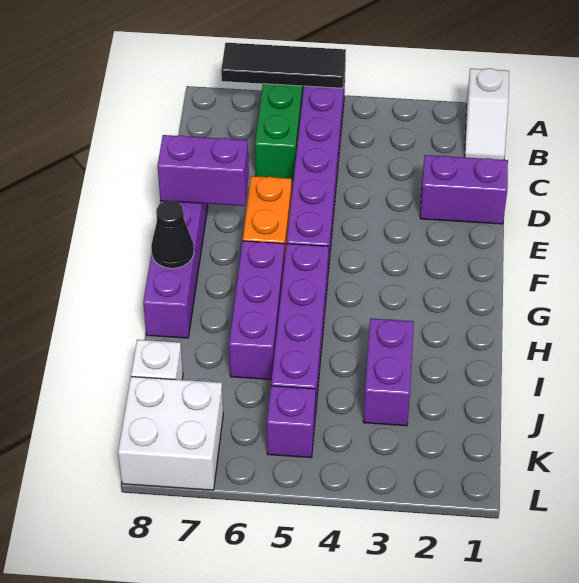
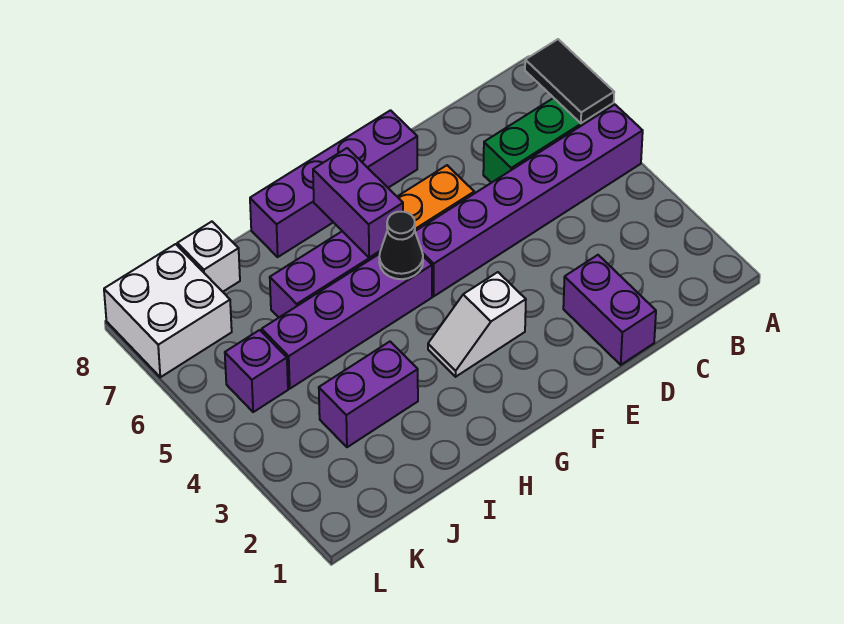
white slope A1:B1 level 1 top A -> white slope F3:G3 level 1 top F
black tile A5:A7 level 2 -> black tile A6:A7 level 2
purple brick E7:E8 level 2 -> purple brick G6:G7 level 2
black cone G8 level 2 -> black cone G5 level 2

